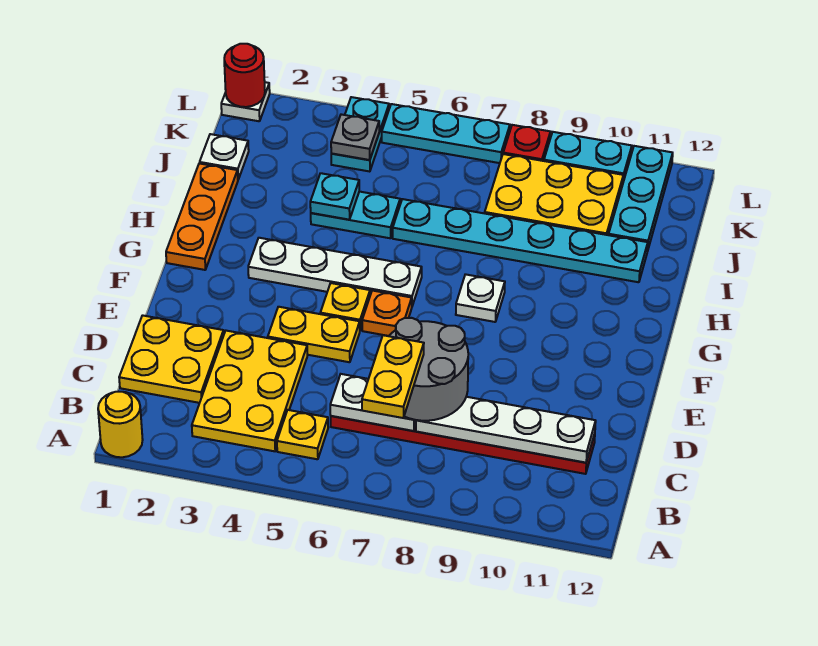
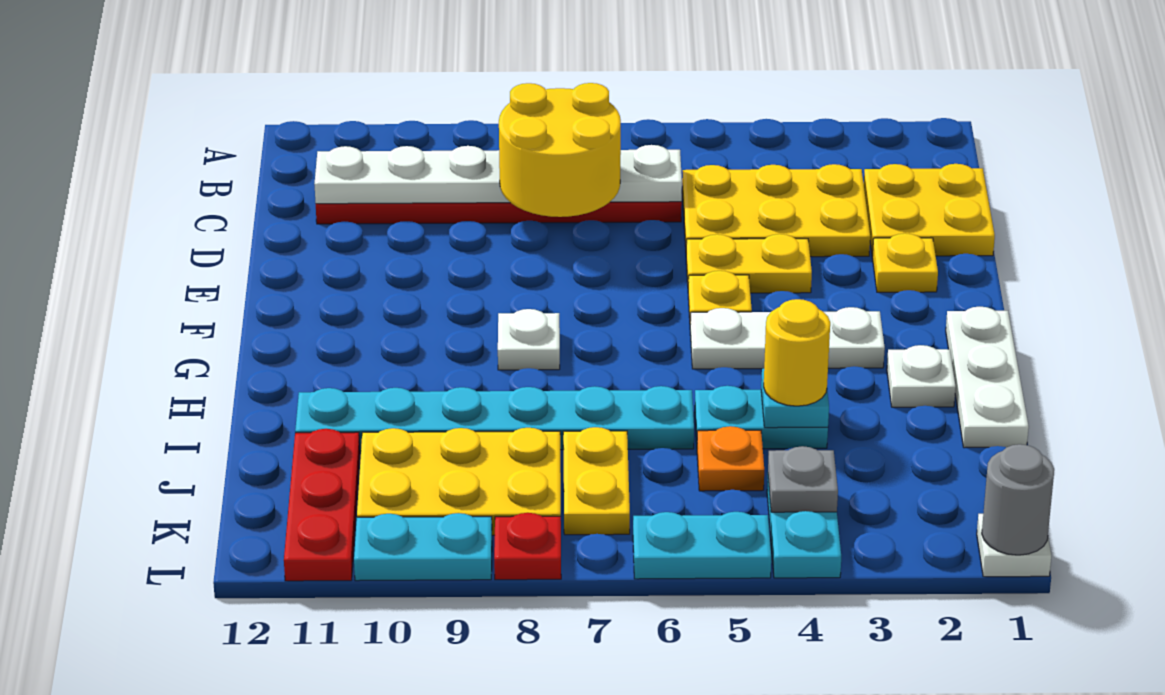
yellow round brick A1 level 1 -> yellow round brick I4 level 3
yellow plate B3:D4 level 1 -> yellow plate C3:D5 level 1
yellow plate B5 level 1 -> yellow plate E2 level 1
yellow plate B7:C7 level 4 -> yellow plate J7:K7 level 1
grey round brick C7:D8 level 3 -> yellow round brick C7:D8 level 3
orange plate F6 level 1 -> orange plate J5 level 1
orange plate G1:I1 level 1 -> white plate G1:I1 level 1
white plate G3:G6 level 1 -> white plate G3:G5 level 1
white plate J1 level 1 -> white plate H2 level 1
cyan plate J11:L11 level 1 -> red plate J11:L11 level 1
red round brick L1 level 2 -> grey round brick L1 level 2
cyan plate L5:L7 level 1 -> cyan plate L5:L6 level 1

